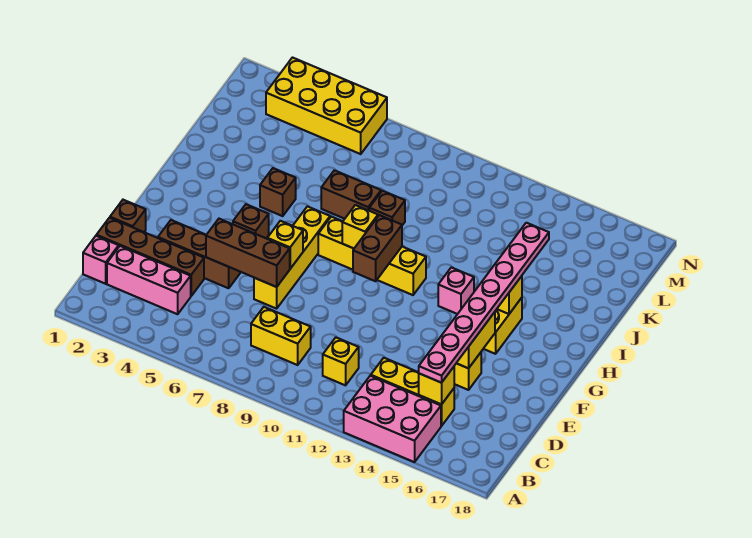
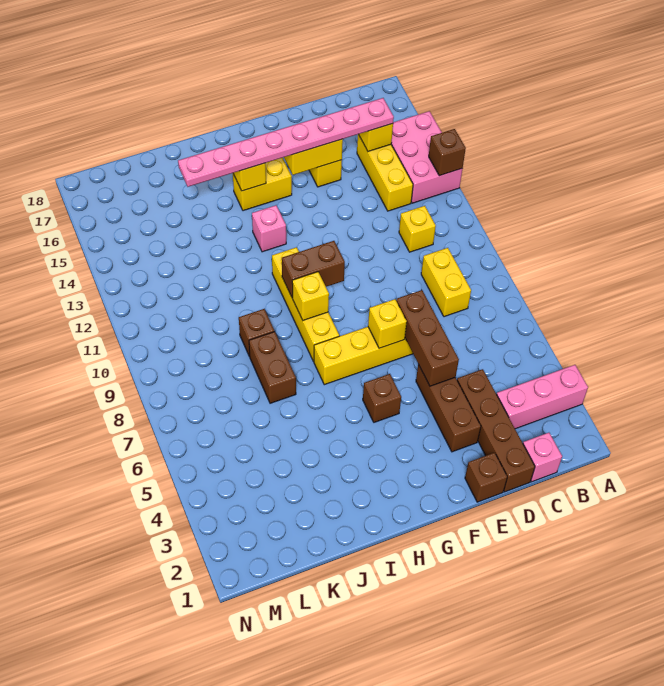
pink brick C2:C4 level 1 -> pink brick A3:C3 level 1
brown brick I5 level 1 -> brown brick A13 level 2
yellow brick M3:N6 level 1 -> none

